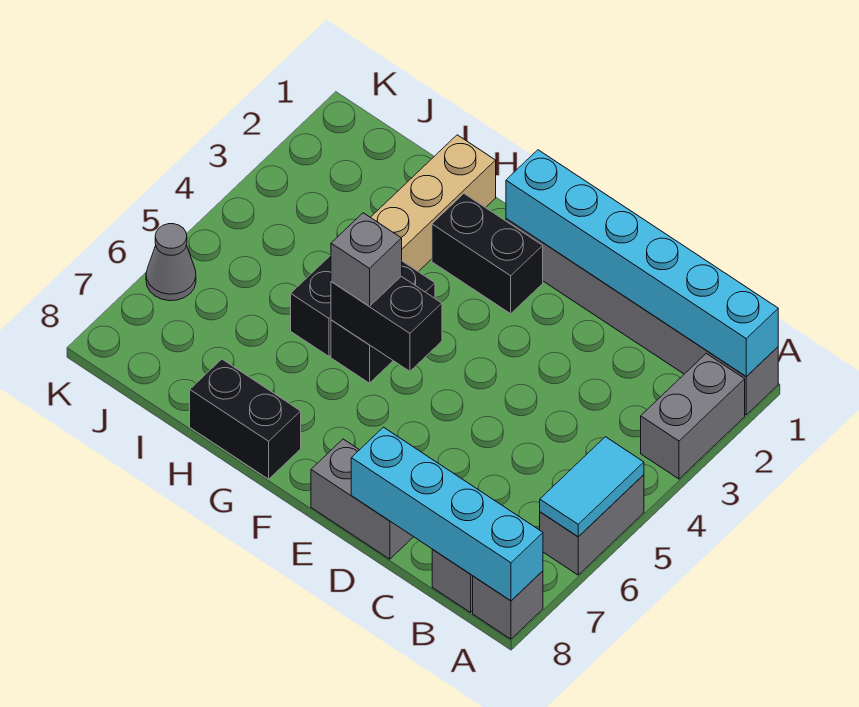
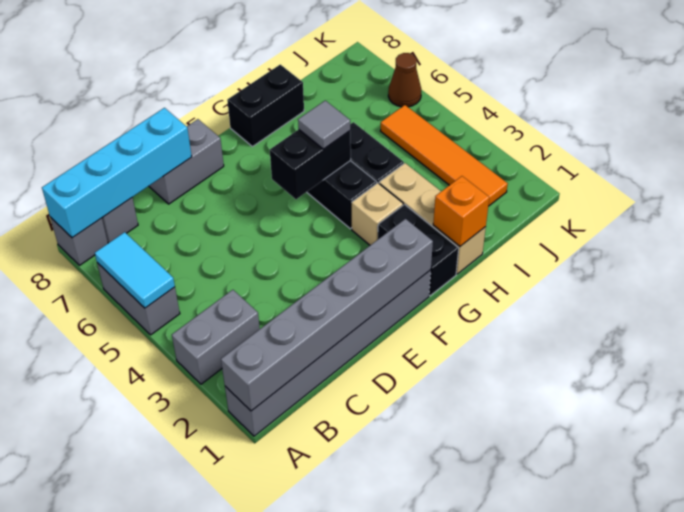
cyan brick A1:F1 level 2 -> grey brick A1:F1 level 2
grey brick A2:A3 level 1 -> grey brick A3:B3 level 1
black brick F2:G2 level 1 -> black brick G1:G2 level 1
none -> tan brick G3 level 1
grey brick G5 level 3 -> grey tile G5 level 3
none -> orange brick H1 level 2
none -> orange tile J2:J5 level 1
grey cone K6 level 1 -> brown cone K6 level 1

